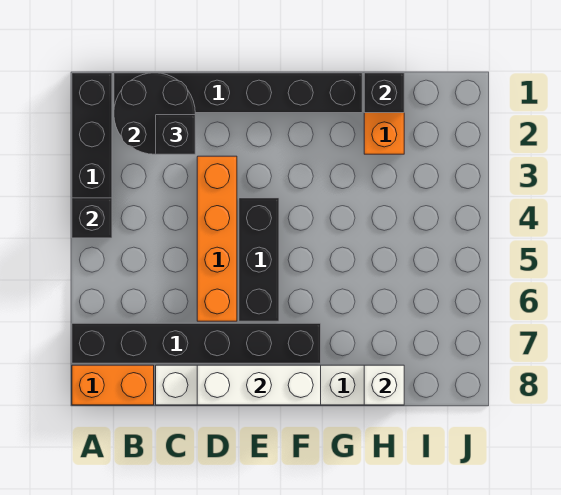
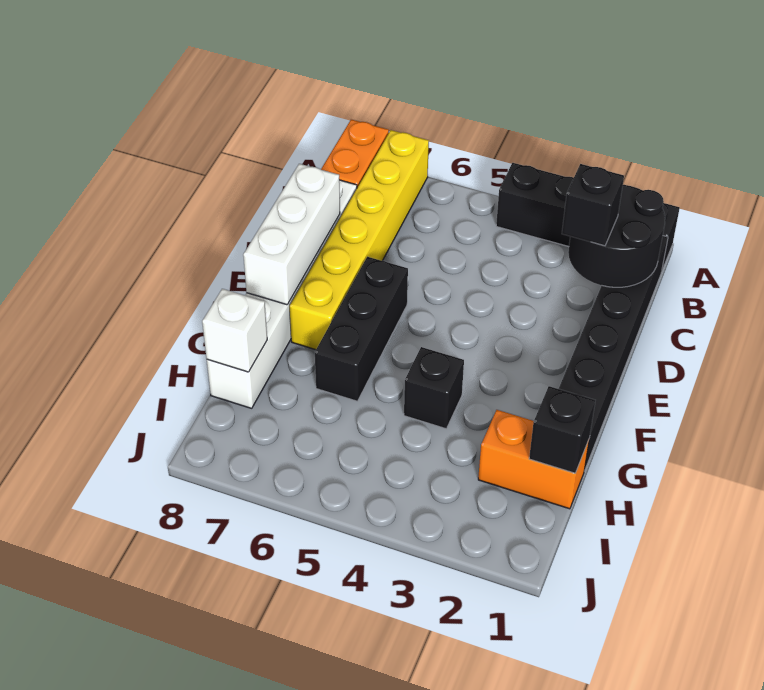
black brick A4 level 2 -> black brick G4 level 1
black brick A7:F7 level 1 -> yellow brick A7:F7 level 1
orange brick D3:D6 level 1 -> none
black brick E4:E6 level 1 -> black brick E6:G6 level 1

